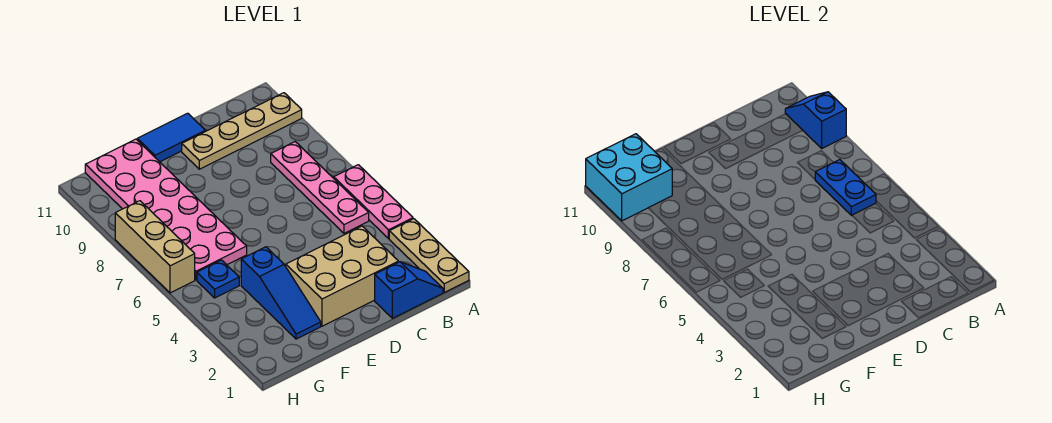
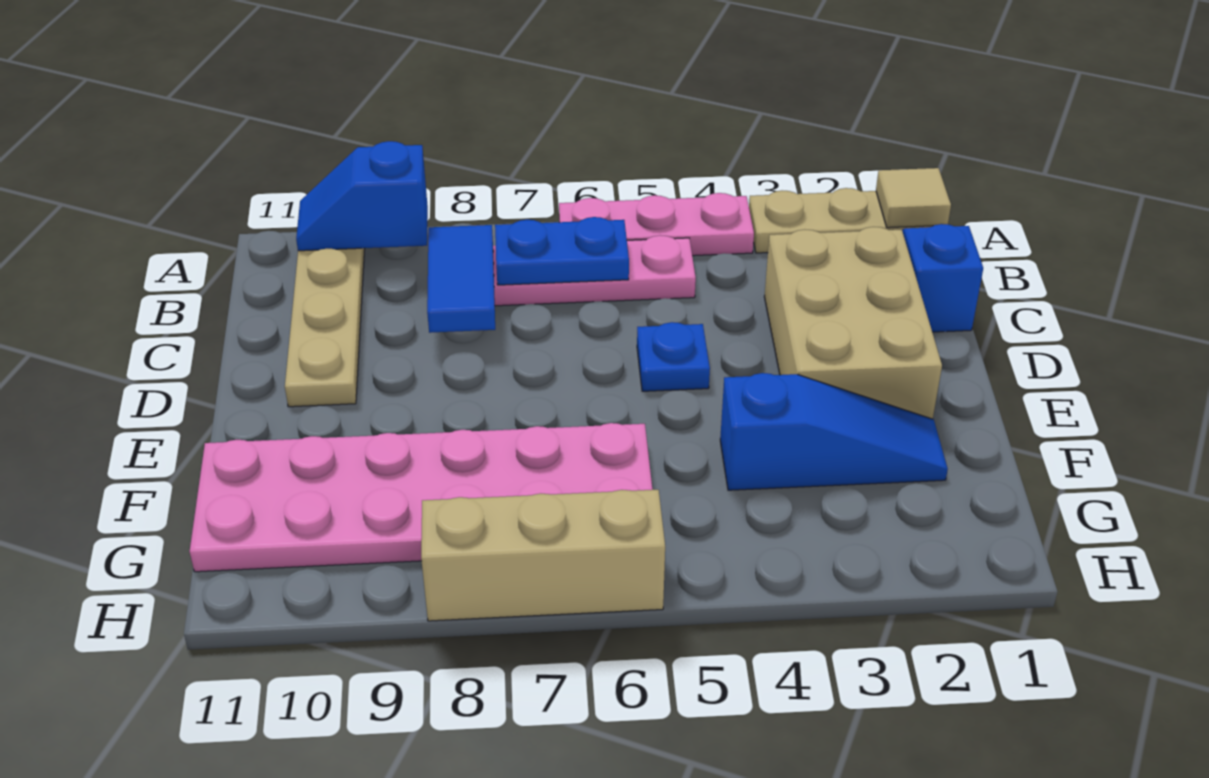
none -> tan tile A1 level 2
blue tile D11:E11 level 1 -> blue tile B8:C8 level 2
blue plate G5 level 1 -> blue plate D5 level 1
cyan brick G10:H11 level 2 -> none

